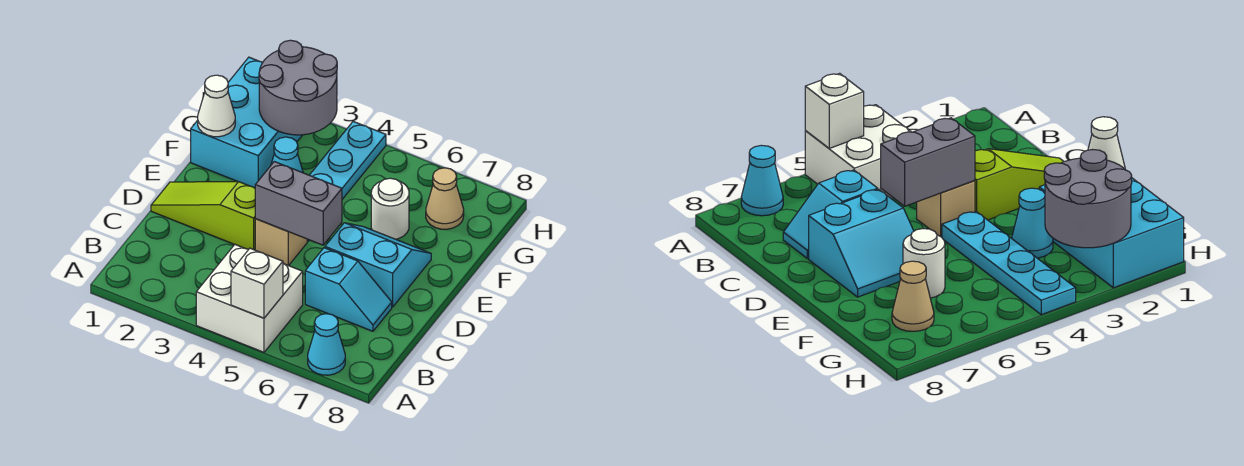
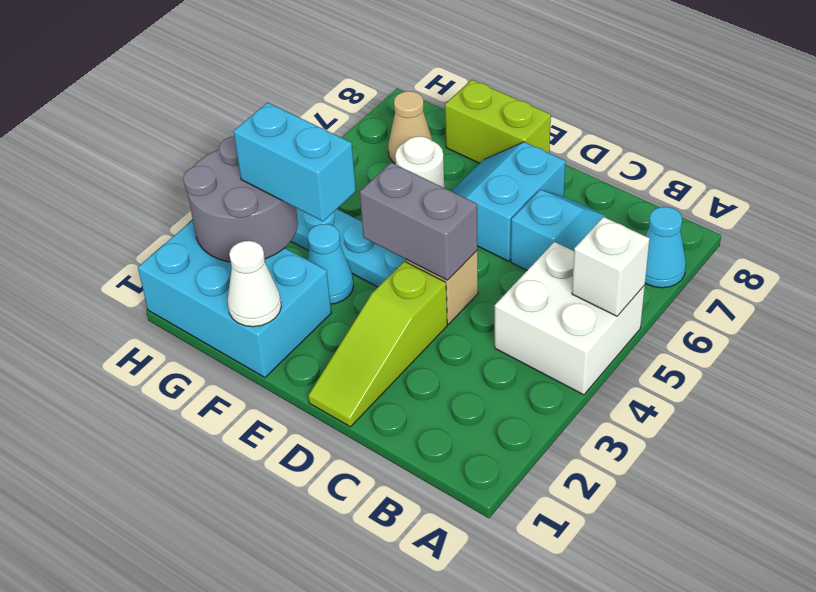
grey brick D4:D5 level 2 -> grey brick D4:E4 level 2
none -> lime brick E8:F8 level 1
none -> cyan brick F3:G3 level 3

